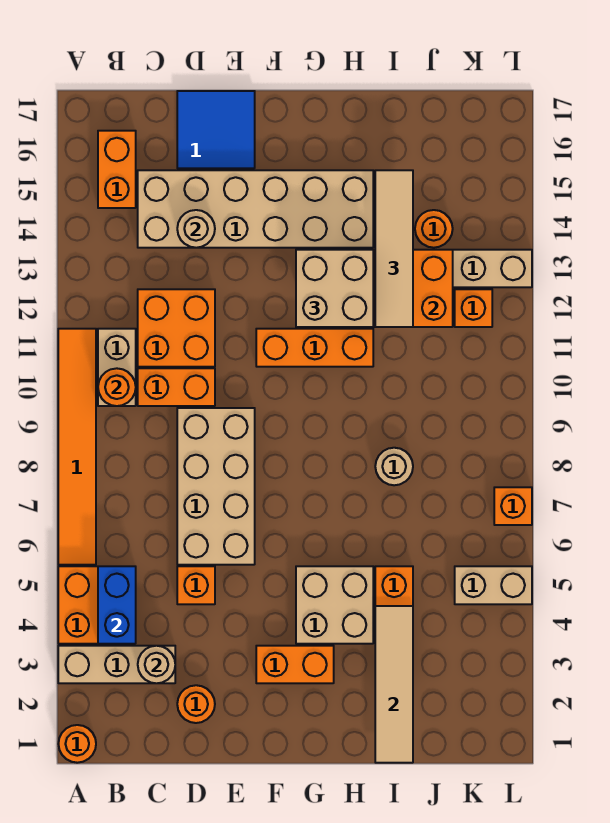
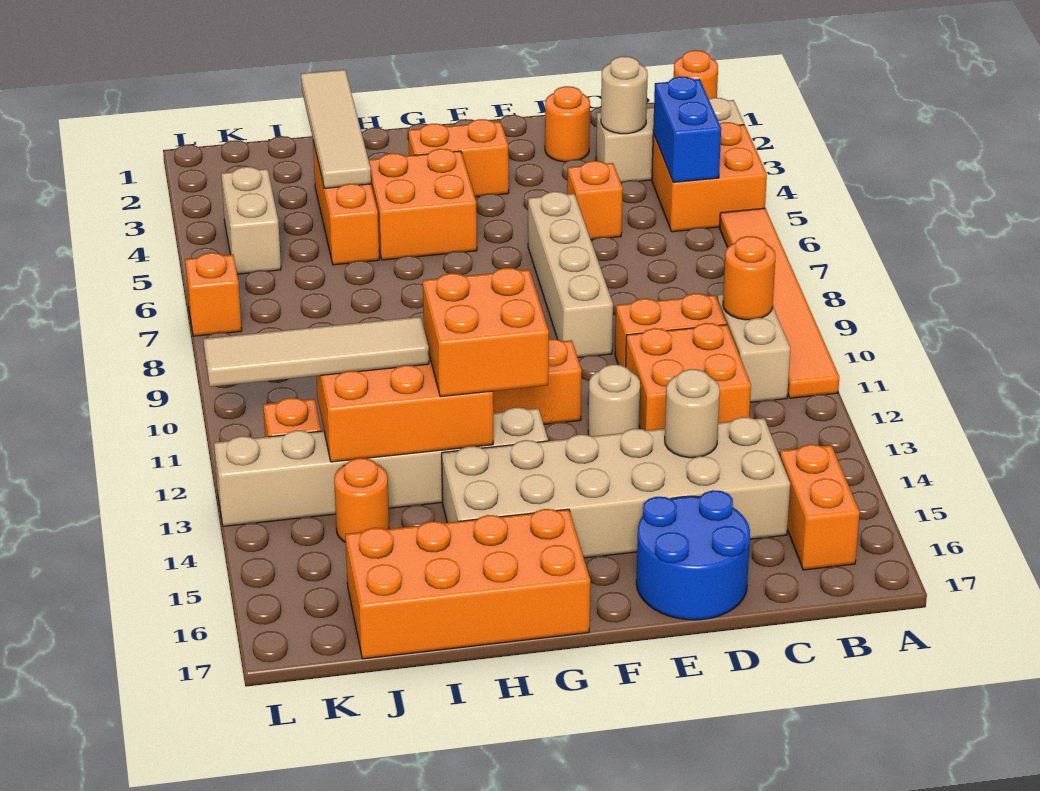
tan brick D6:E9 level 1 -> tan brick E6:E9 level 1
blue tile D16:E17 level 1 -> blue round brick D16:E17 level 1
tan brick G4:H5 level 1 -> orange brick G4:H5 level 1
tan brick G12:H13 level 3 -> orange brick G12:H13 level 3
none -> orange brick G16:J17 level 1
tan round brick I8 level 1 -> tan round brick E12 level 1
tan tile I12:I15 level 3 -> tan tile I12:L12 level 3
tan brick K5:L5 level 1 -> tan brick K4:K5 level 1

